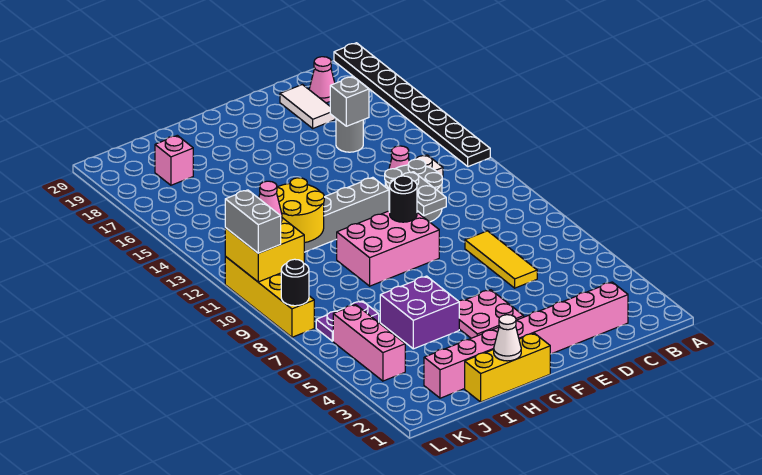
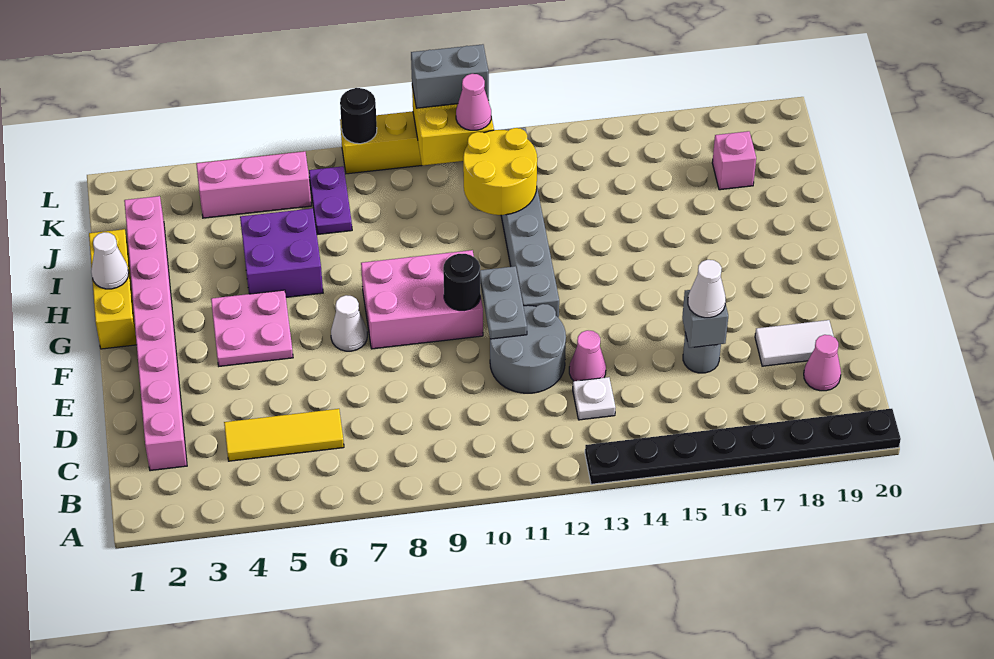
yellow tile D6:D8 level 1 -> yellow tile C4:C6 level 1
none -> white cone D16 level 3
grey plate E10:E11 level 2 -> grey plate E11:F11 level 2
none -> white cone F7 level 1
pink brick F9:H10 level 1 -> pink brick F8:G10 level 1

